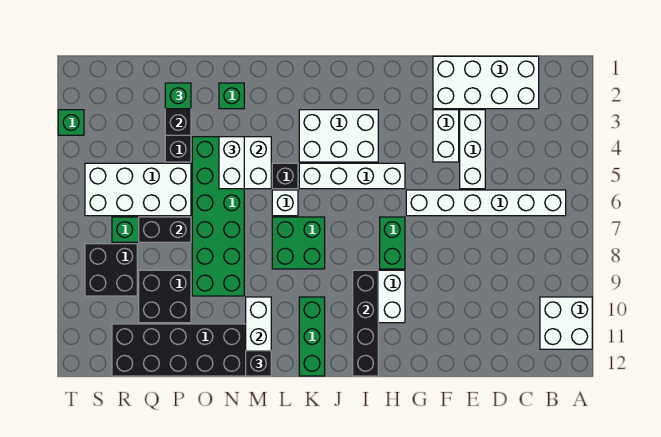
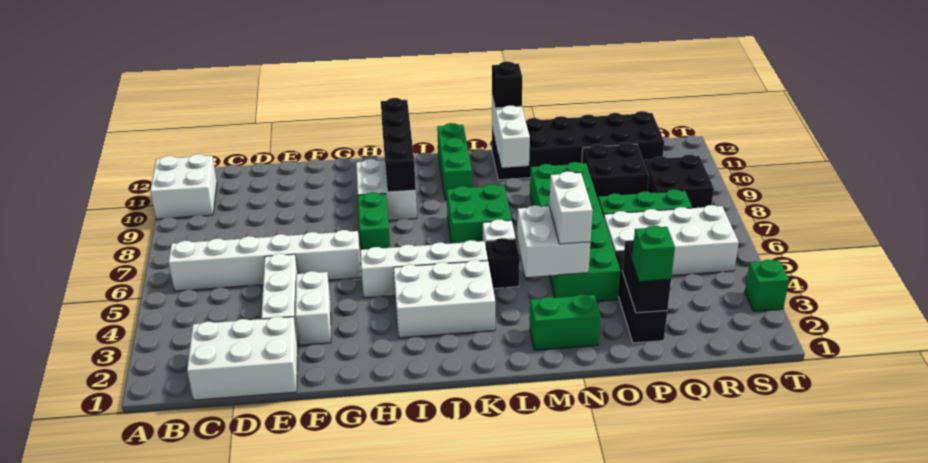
white brick C1:F2 level 1 -> white brick C1:E2 level 1
green brick N2 level 1 -> green brick M2:N2 level 1
black brick P7:Q7 level 2 -> none

